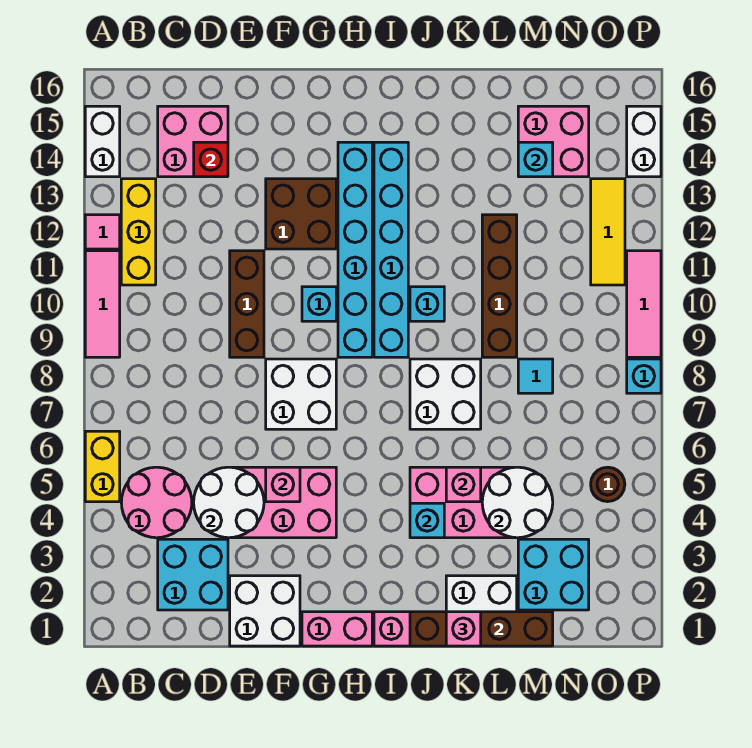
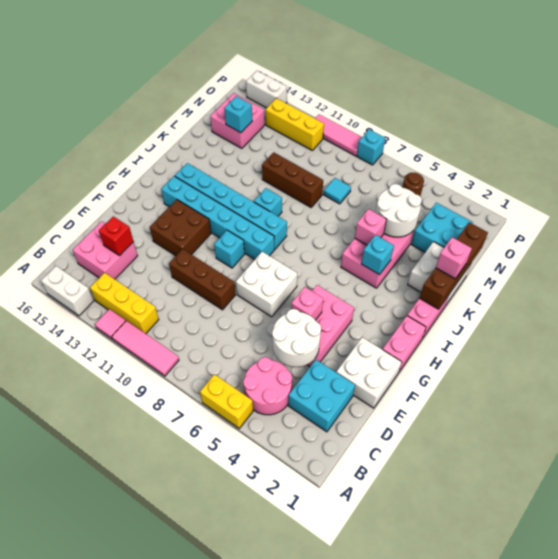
white brick J7:K8 level 1 -> none
brown brick L9:L12 level 1 -> brown brick L9:L11 level 1
yellow tile O11:O13 level 1 -> yellow brick O11:O13 level 1

